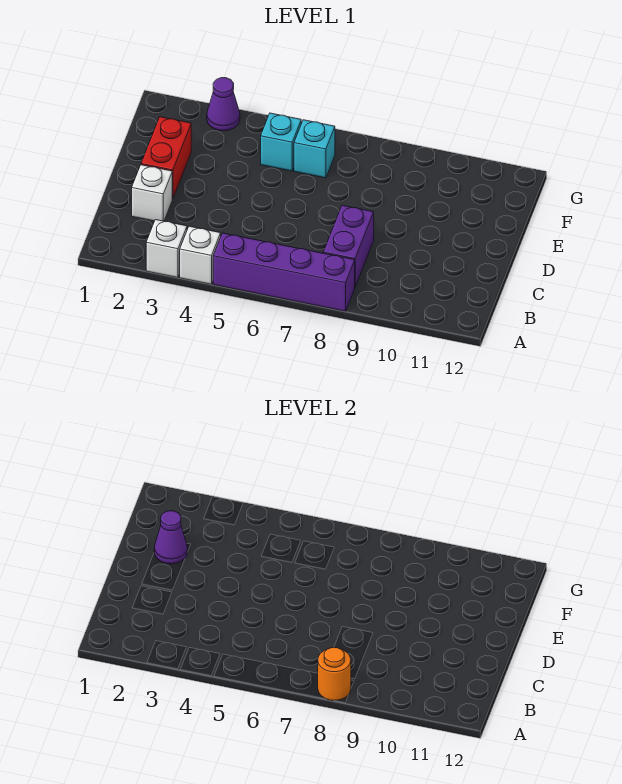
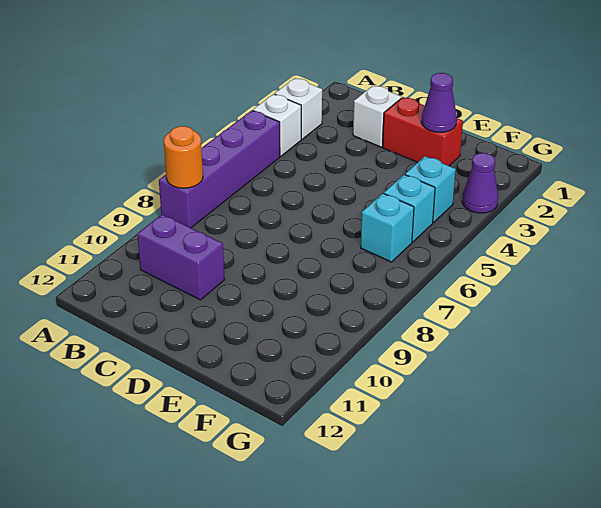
purple brick B8:C8 level 1 -> purple brick B10:C10 level 1
none -> cyan brick F4 level 1

